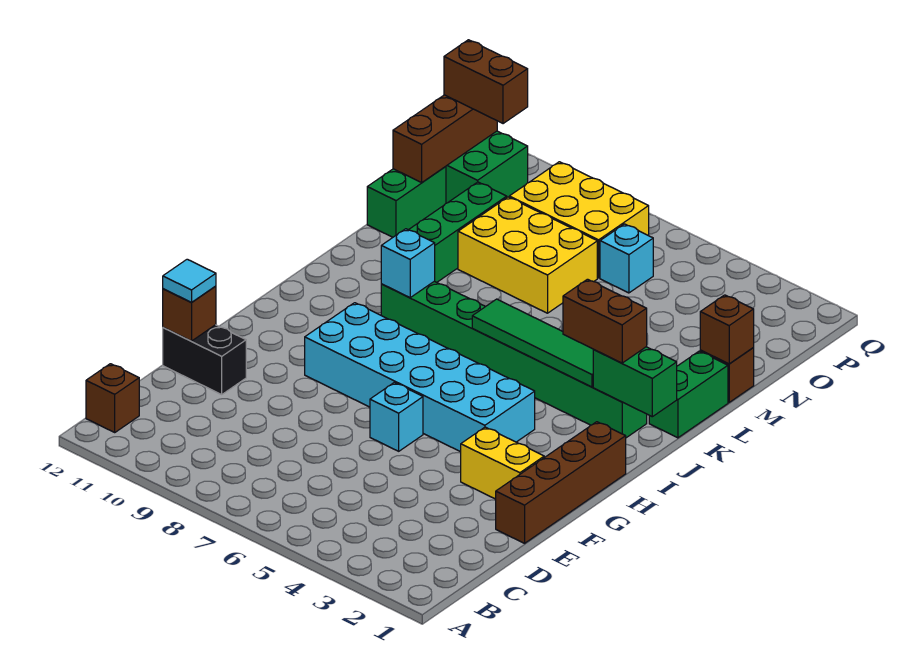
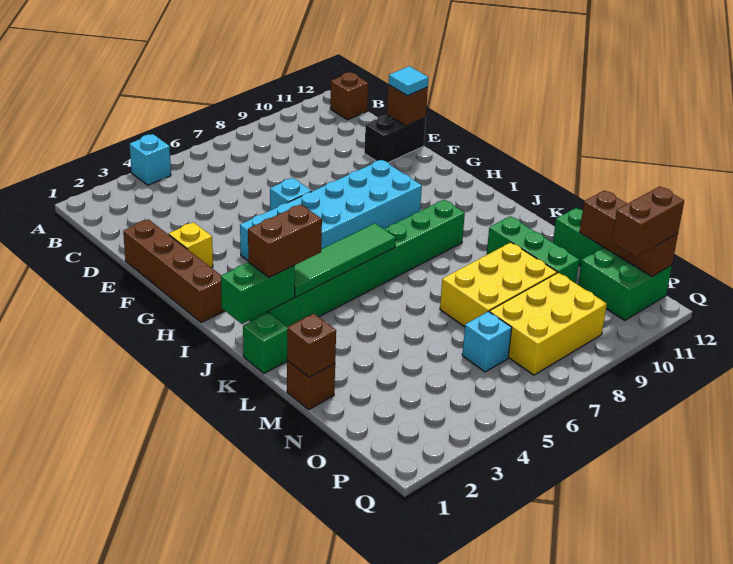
yellow brick F2:F3 level 1 -> yellow brick F2 level 1
cyan brick J9 level 2 -> cyan brick A4 level 1
green brick K1:L1 level 1 -> green brick K1 level 1

